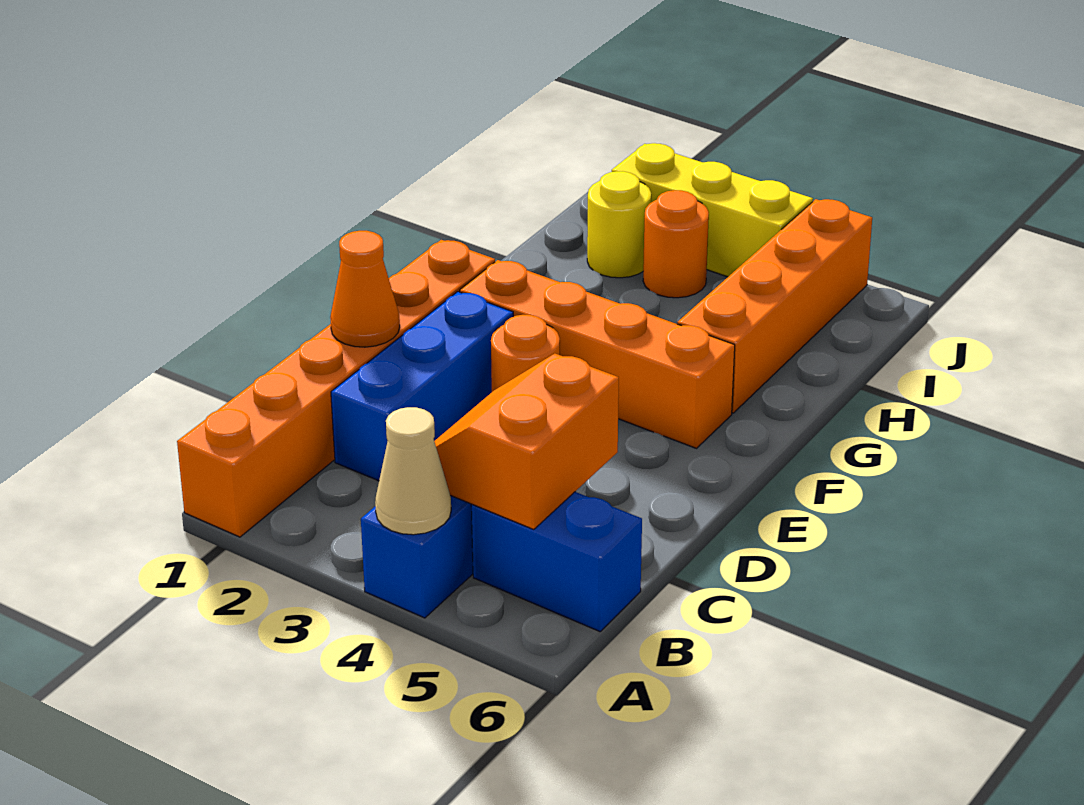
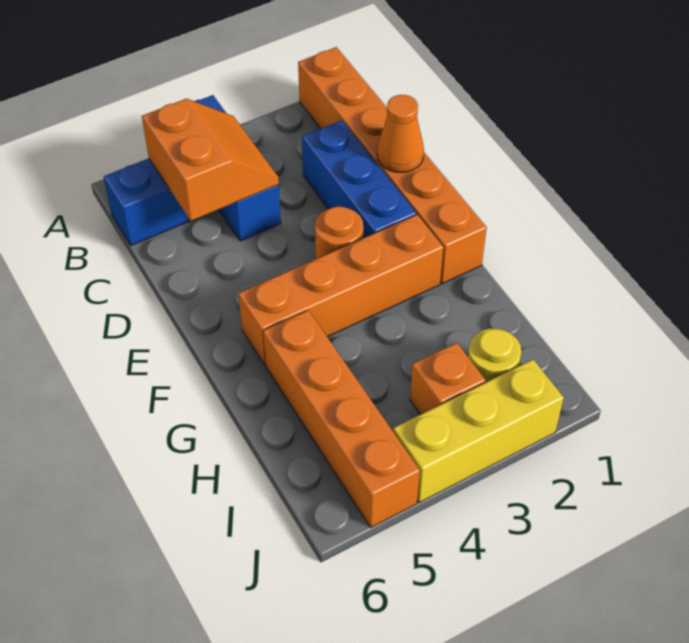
tan cone A4 level 2 -> none
orange round brick I3 level 1 -> orange brick I3 level 1

